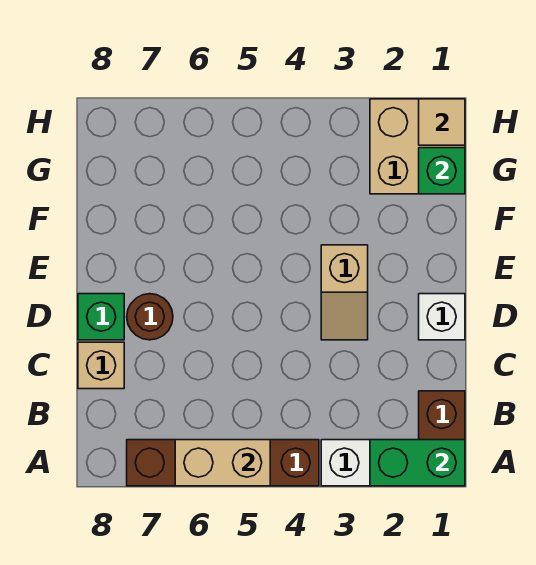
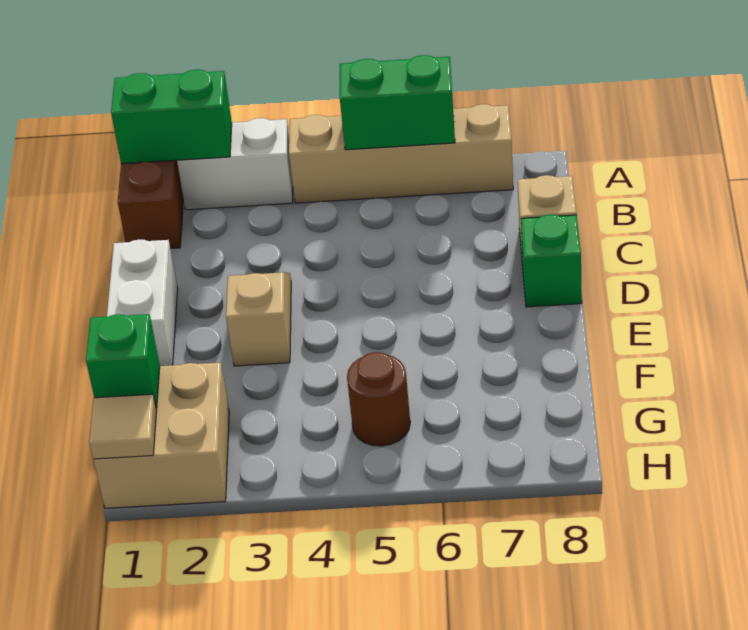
brown brick A4:A7 level 1 -> tan brick A4:A7 level 1
tan brick A5:A6 level 2 -> green brick A5:A6 level 2
white brick D1 level 1 -> white brick D1:E1 level 1
brown round brick D7 level 1 -> brown round brick G5 level 1

